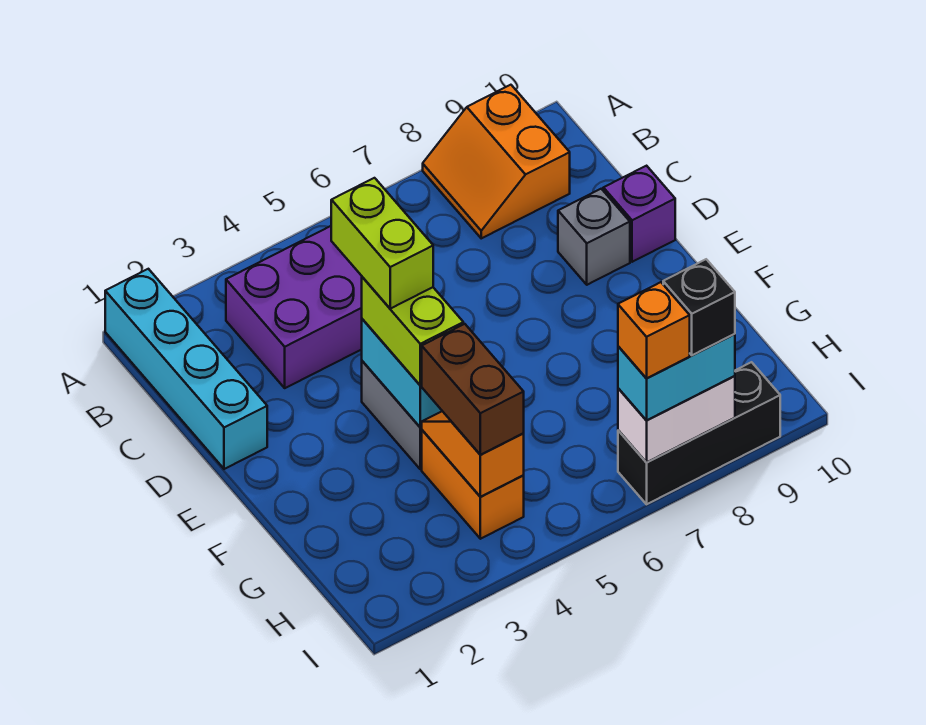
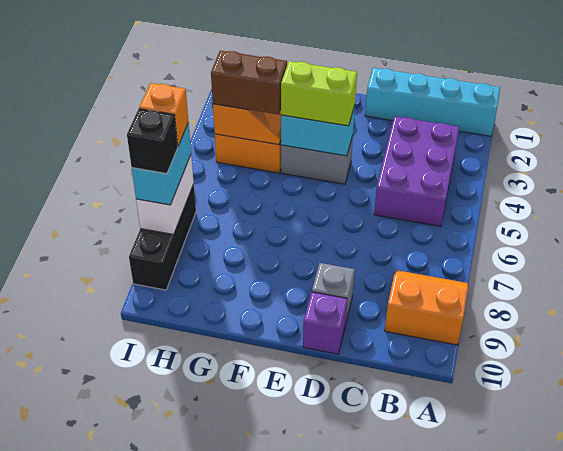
lime brick D4:E4 level 4 -> none

